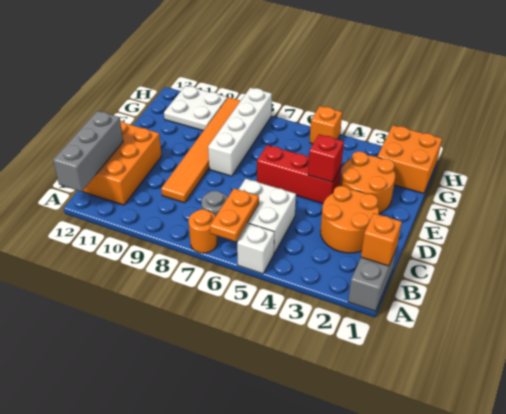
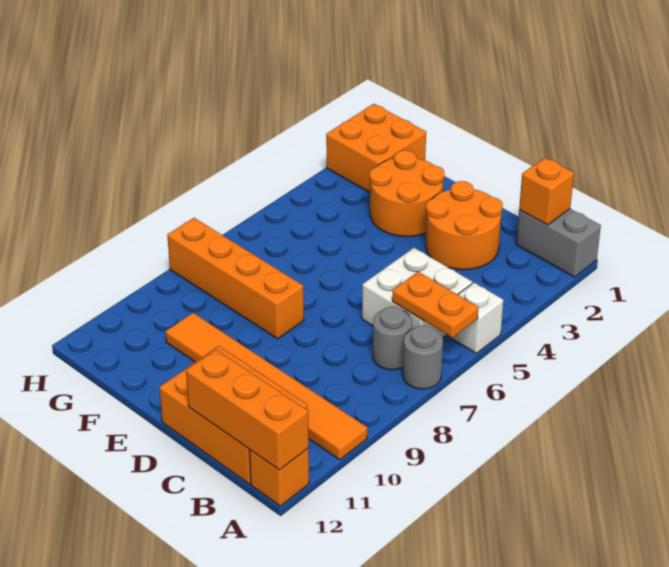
orange round brick A7 level 1 -> grey round brick A7 level 1
grey brick A12:C12 level 2 -> orange brick A12:C12 level 2
orange tile C9:H9 level 1 -> orange tile A10:F10 level 1
red brick E4:E6 level 1 -> none
red brick E4 level 2 -> none
white brick E8:H8 level 1 -> orange brick E8:H8 level 1
white plate G10:H11 level 1 -> none
orange brick H5 level 1 -> orange brick A12 level 1

